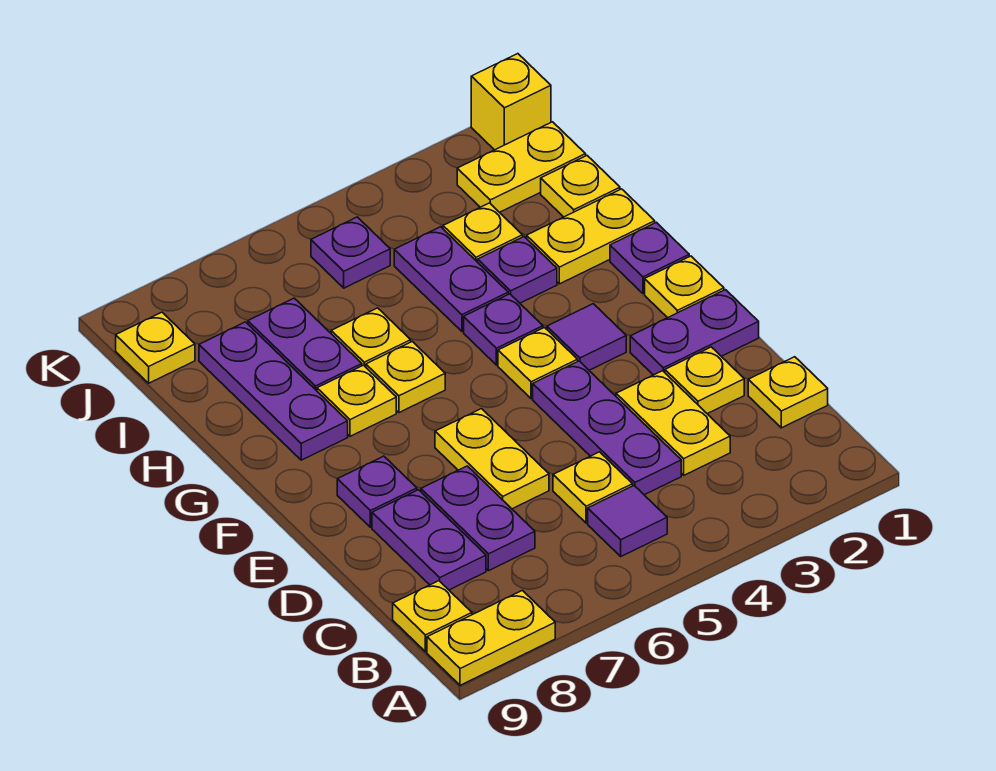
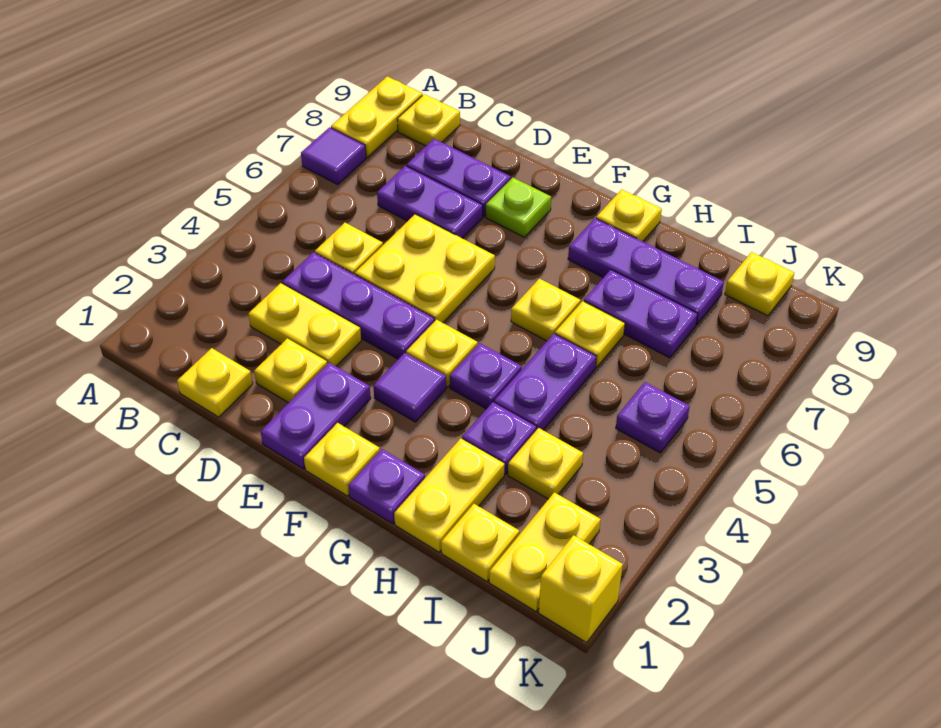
purple tile B5 level 1 -> purple tile A7 level 1
yellow plate D6:E6 level 1 -> yellow plate D5:E6 level 1
purple plate E8 level 1 -> lime plate E8 level 1
yellow plate G7 level 1 -> yellow plate G9 level 1
purple plate H4:I4 level 1 -> purple plate H4:H5 level 1

